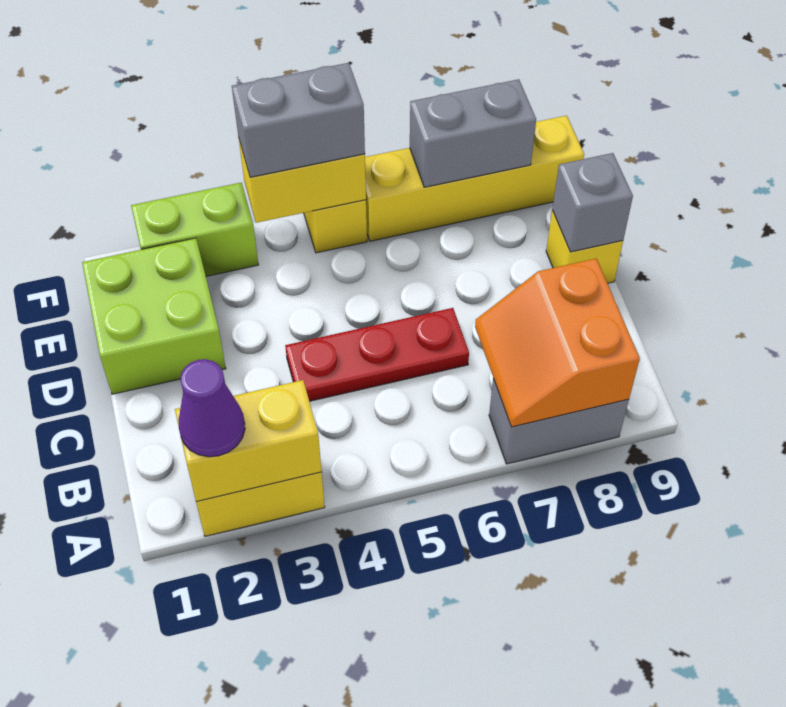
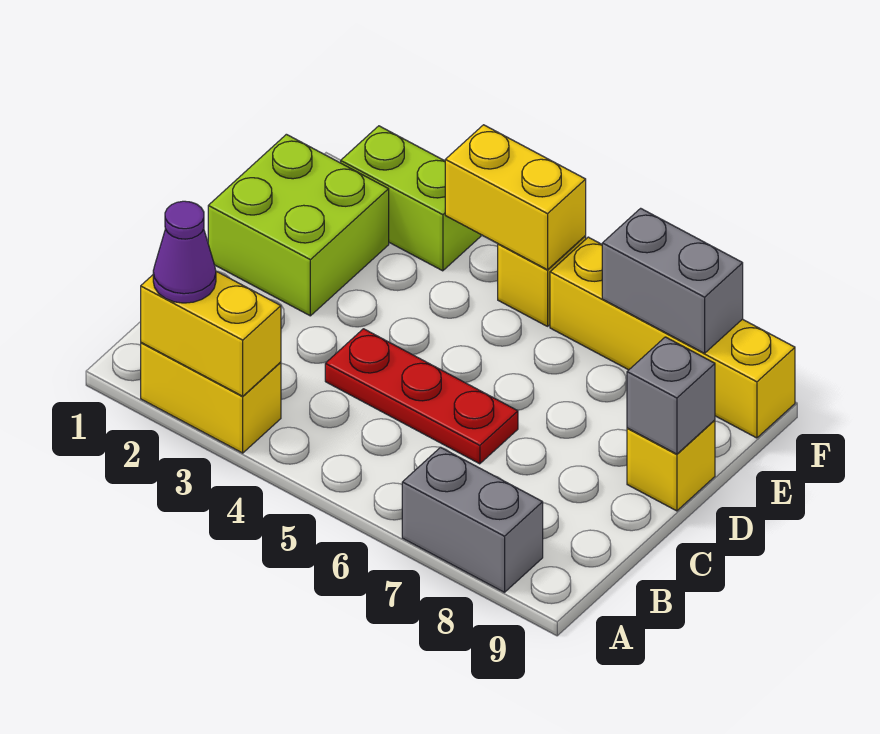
orange slope A7:B8 level 2 top 8 -> none
grey brick F4:F5 level 3 -> none

